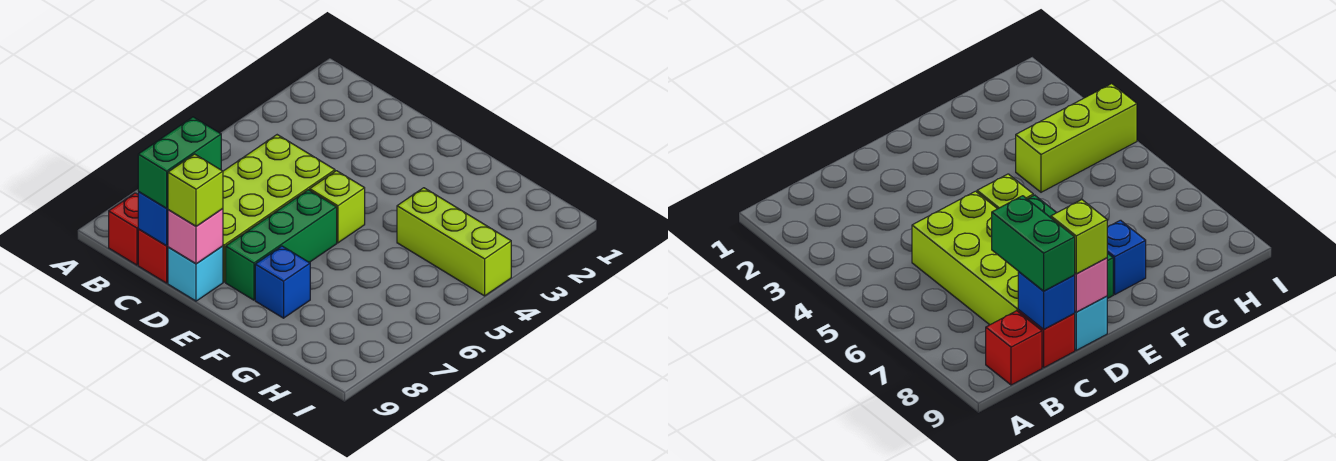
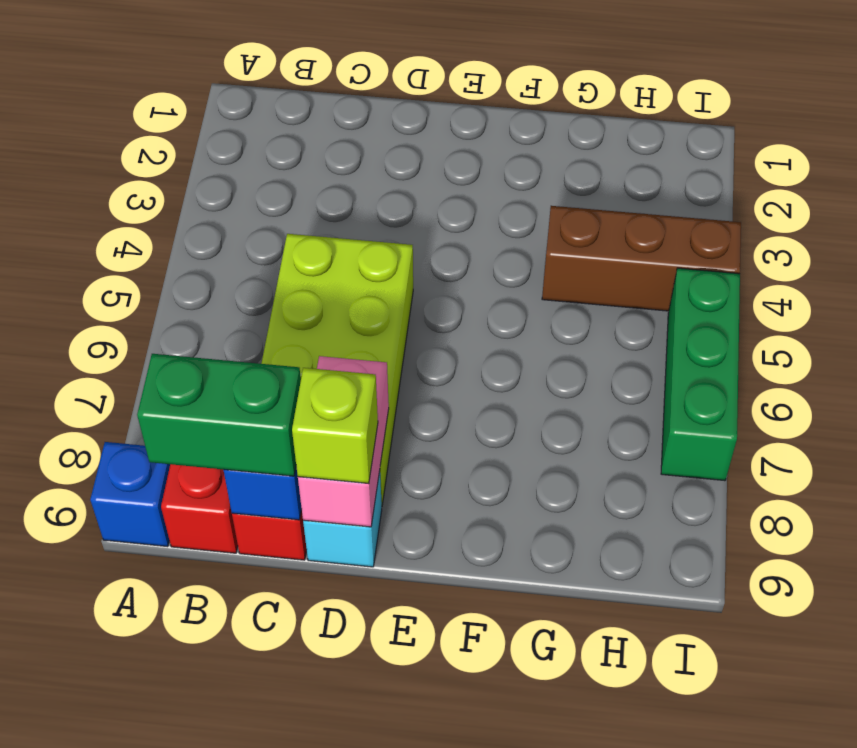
green brick C8:C9 level 3 -> green brick B9:C9 level 3
pink brick D9 level 2 -> pink brick D8:D9 level 2
lime brick E5 level 1 -> none
green brick E6:E8 level 1 -> green brick I5:I7 level 1
blue brick F8 level 1 -> blue brick A9 level 1
lime brick G4:I4 level 1 -> brown brick G4:I4 level 1

